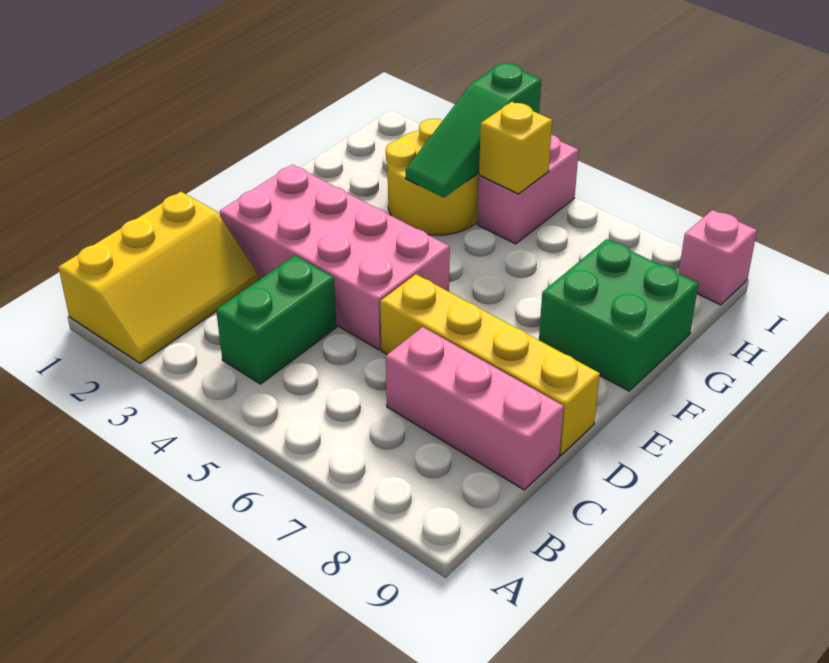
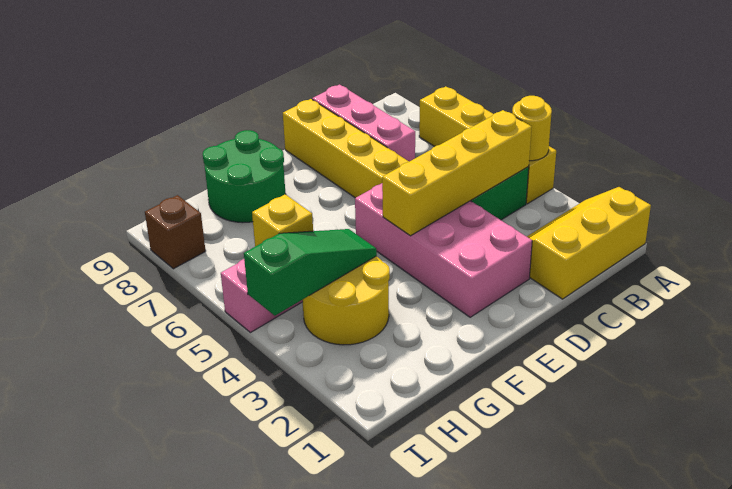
none -> yellow brick A4:A7 level 1
none -> yellow round brick A4 level 2
none -> yellow brick B4:E4 level 2
green brick F8:G9 level 1 -> green round brick F8:G9 level 1
none -> brown brick I8 level 1
pink brick I9 level 1 -> none

